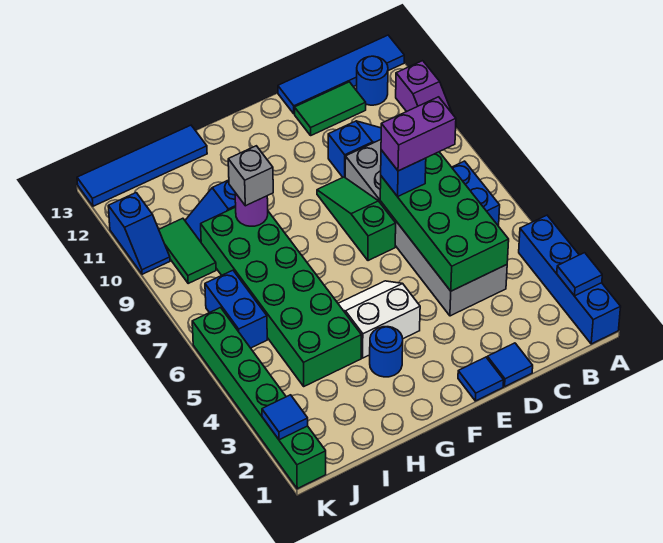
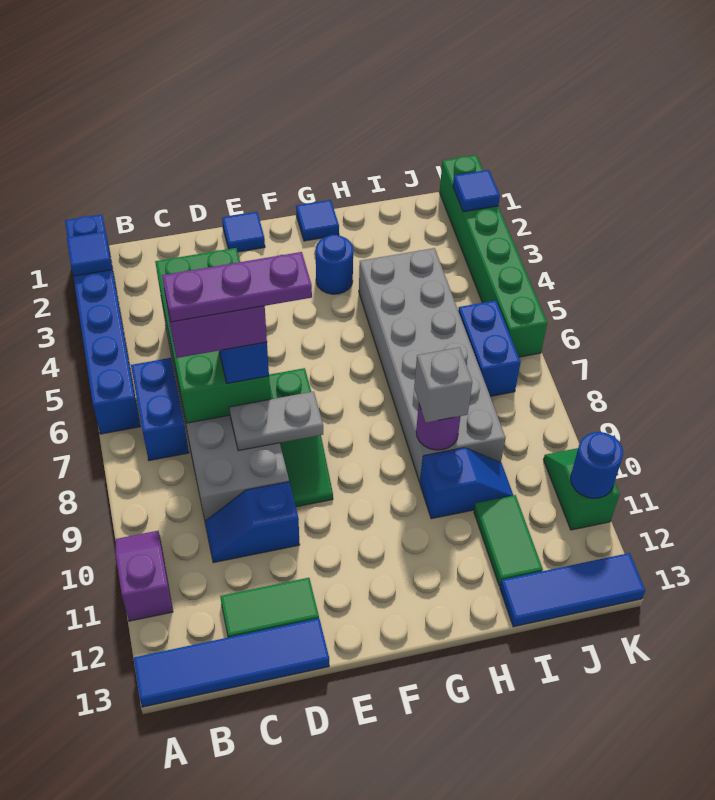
blue brick A1:A4 level 1 -> blue brick A1:A6 level 1
blue round brick B12 level 1 -> blue round brick K11 level 2
none -> purple plate C7:E7 level 5
blue tile D1 level 1 -> blue tile G1 level 1
none -> grey plate D8:E8 level 2
white slope F4:G5 level 1 top 4 -> none
green brick H4:I9 level 1 -> grey brick H4:I9 level 1
blue tile H13:K13 level 1 -> blue tile I13:K13 level 1
green tile J9:J10 level 1 -> green tile I11:I12 level 1
blue slope K10:K11 level 1 top 11 -> green slope K10:K11 level 1 top 11

